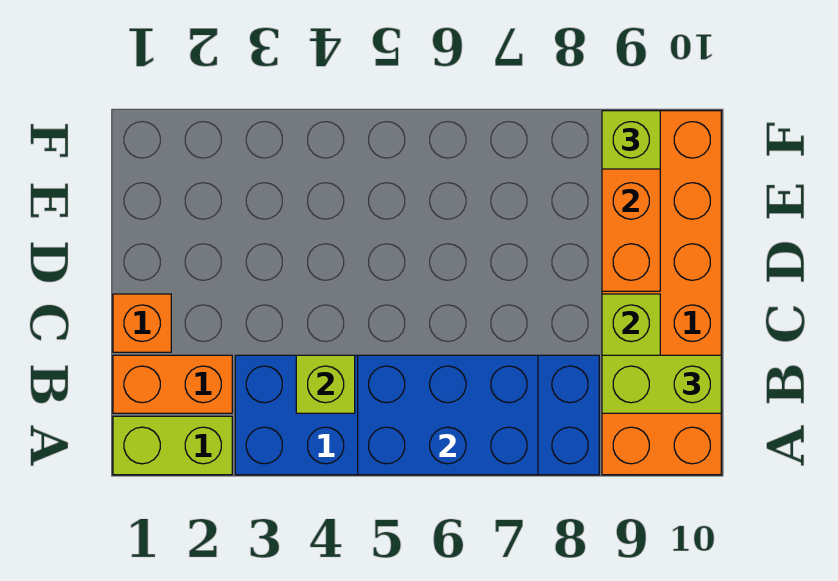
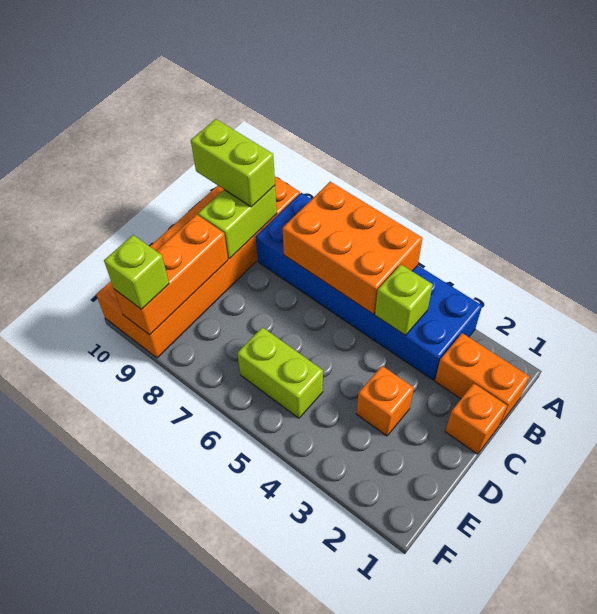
lime brick A1:A2 level 1 -> lime brick E5:E6 level 1
blue brick A5:B7 level 2 -> orange brick A5:B7 level 2
none -> orange brick D3 level 1

